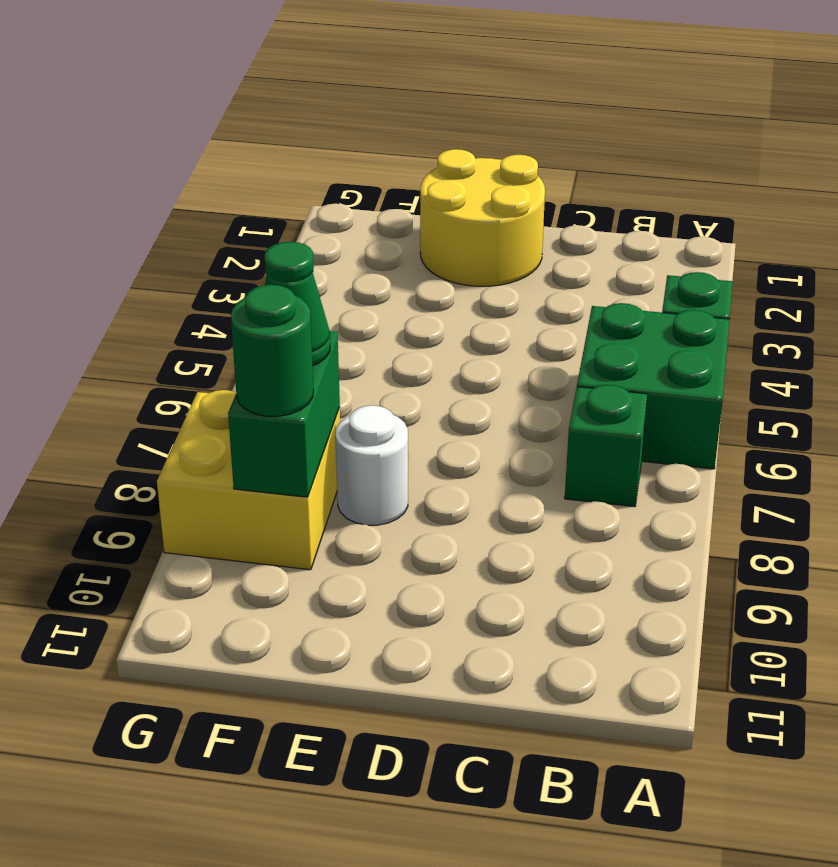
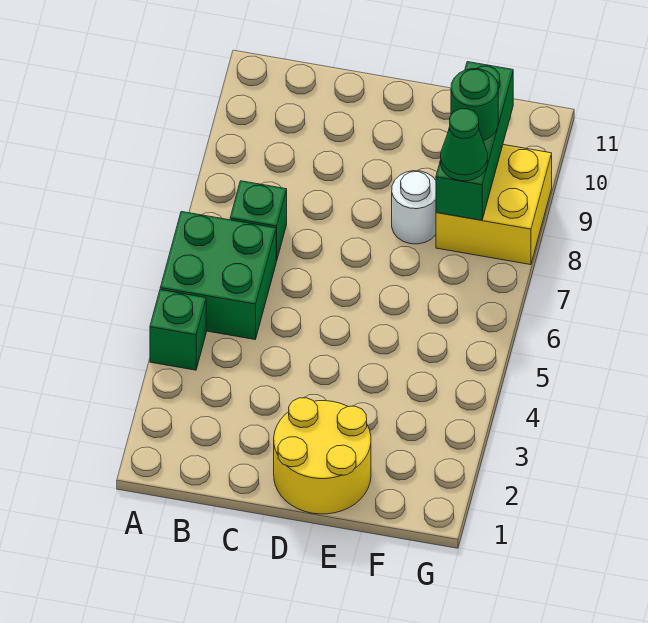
green brick F8:F9 level 2 -> green brick F8:F10 level 2

